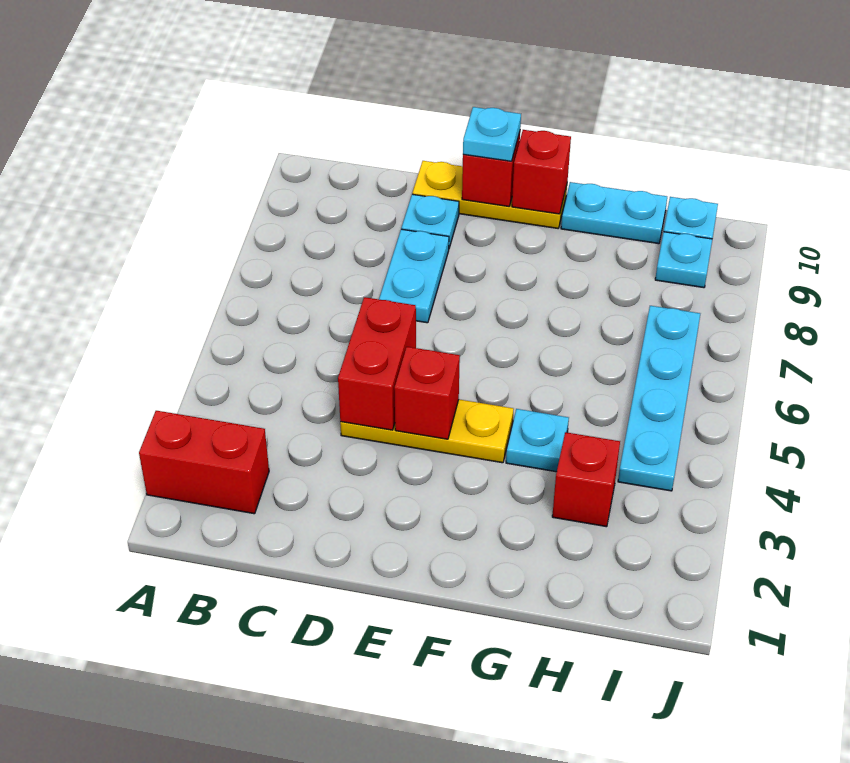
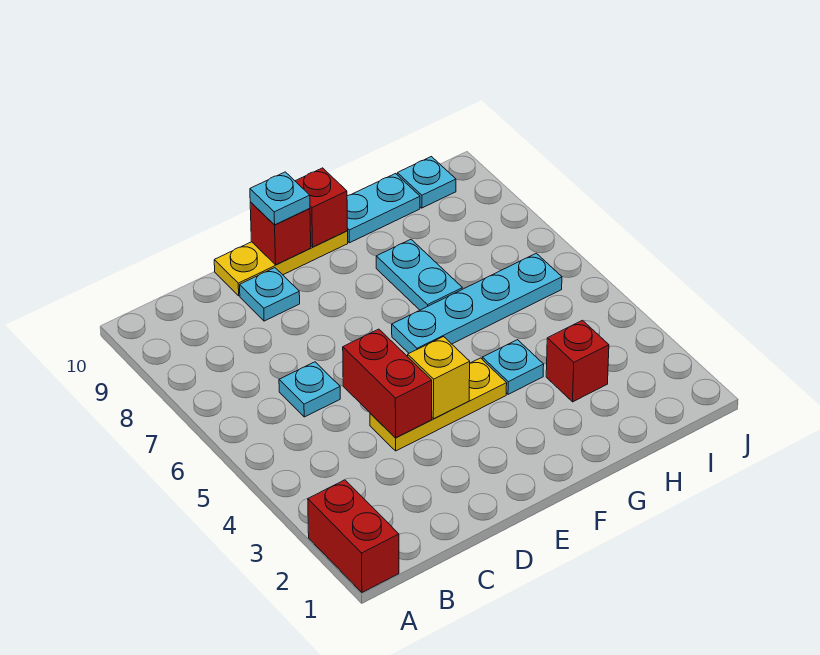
red brick A2:B2 level 1 -> red brick A1:A2 level 1
cyan plate D7:D8 level 1 -> cyan plate G7:G8 level 1
red brick E4 level 2 -> yellow brick E4 level 2
cyan plate I4:I7 level 1 -> cyan plate F6:I6 level 1
cyan plate I9 level 1 -> cyan plate C6 level 1

